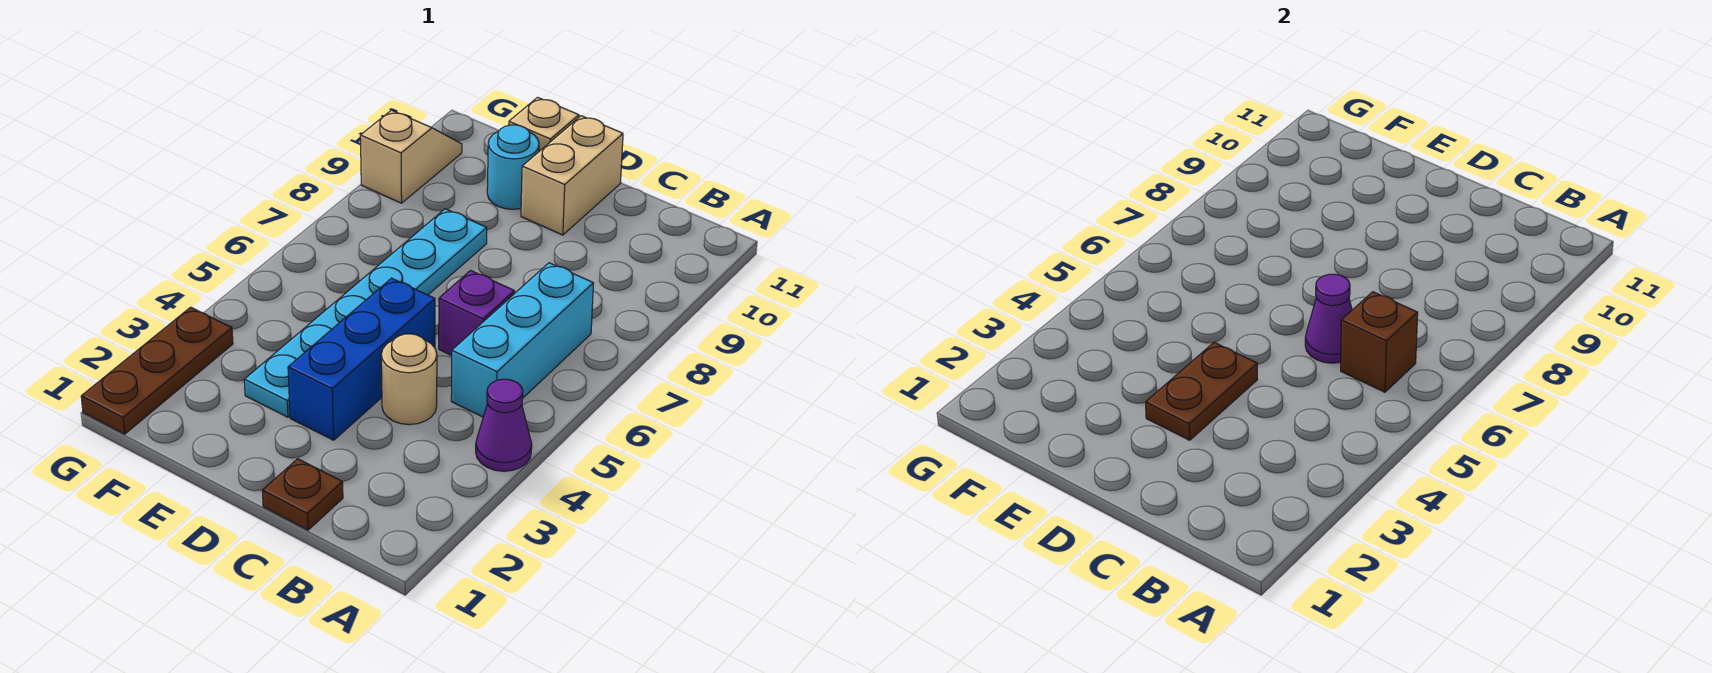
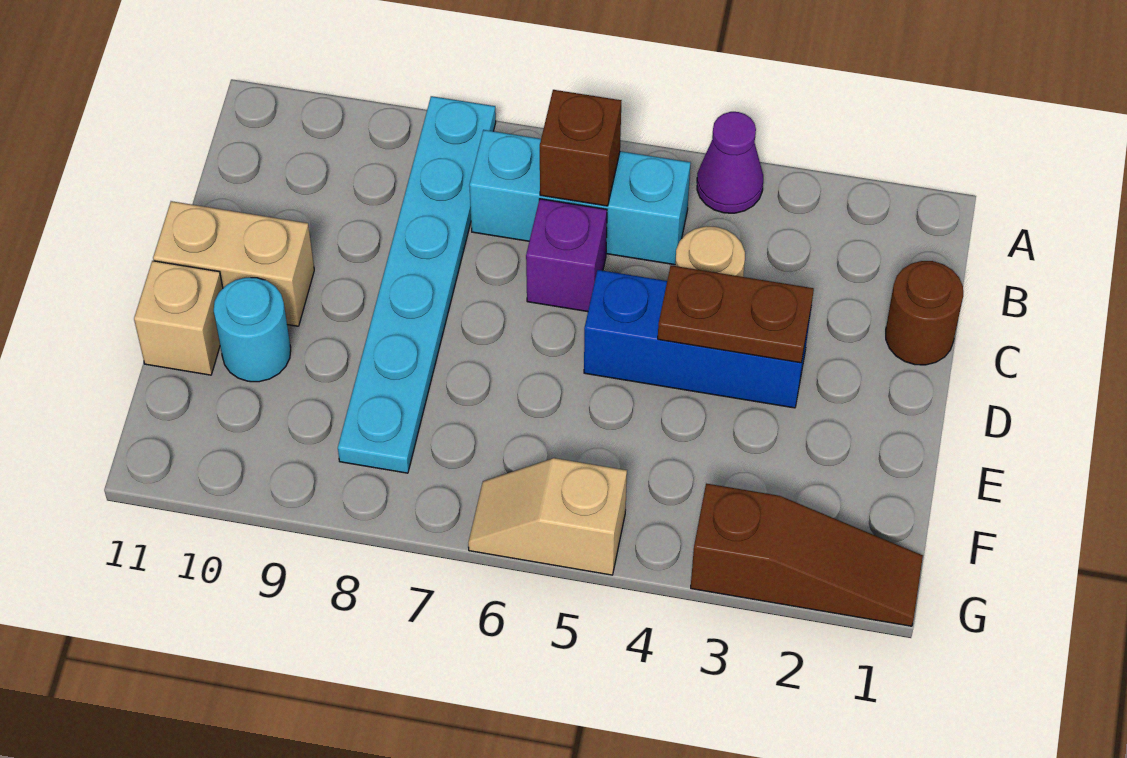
brown plate C1 level 1 -> brown round brick C1 level 1
purple cone C6 level 2 -> none
cyan plate E3:E8 level 1 -> cyan plate A8:F8 level 1
brown plate G1:G3 level 1 -> brown slope G1:G3 level 1 top 3
tan slope G9:G10 level 1 top 9 -> tan slope G5:G6 level 1 top 5

